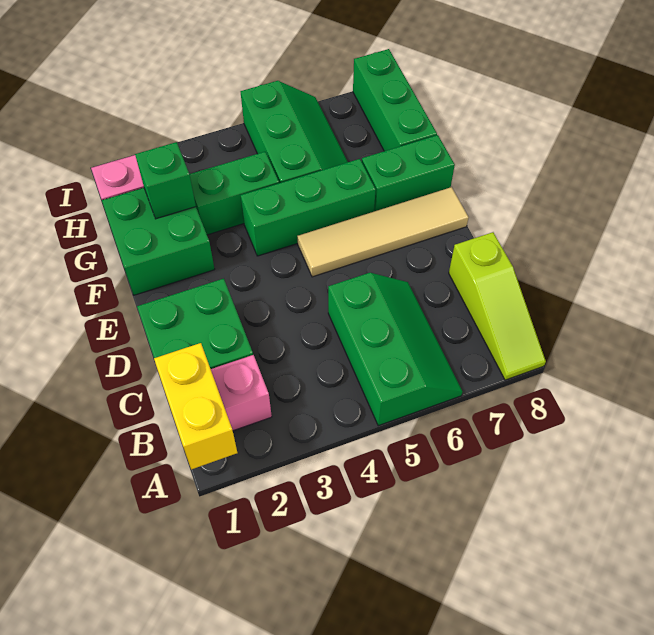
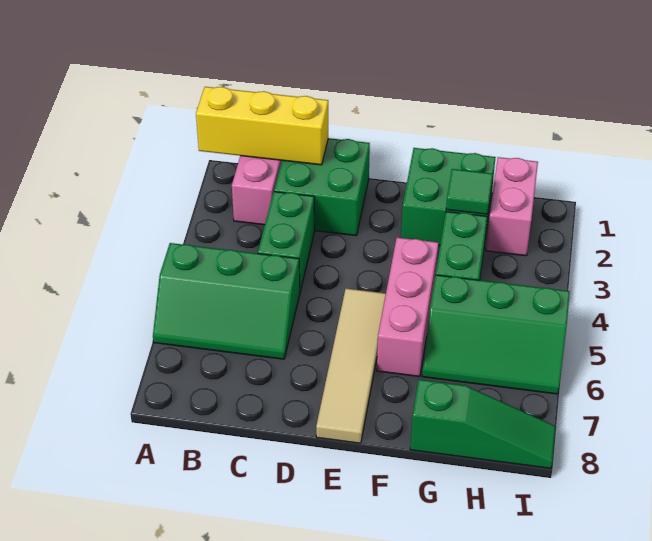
yellow brick A1:B1 level 2 -> yellow brick A1:C1 level 2
lime slope A8:C8 level 1 top C -> none
green brick F4:F6 level 1 -> pink brick F4:F6 level 1
green brick F7:F8 level 1 -> green brick C3:C4 level 1
green brick G2 level 2 -> green tile G2 level 2
green brick G8:I8 level 1 -> green slope G8:I8 level 1 top G

